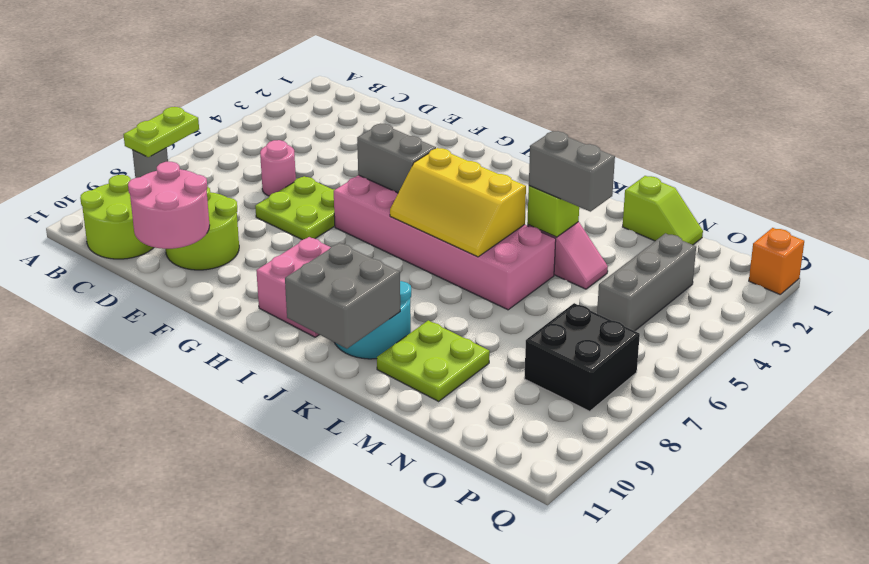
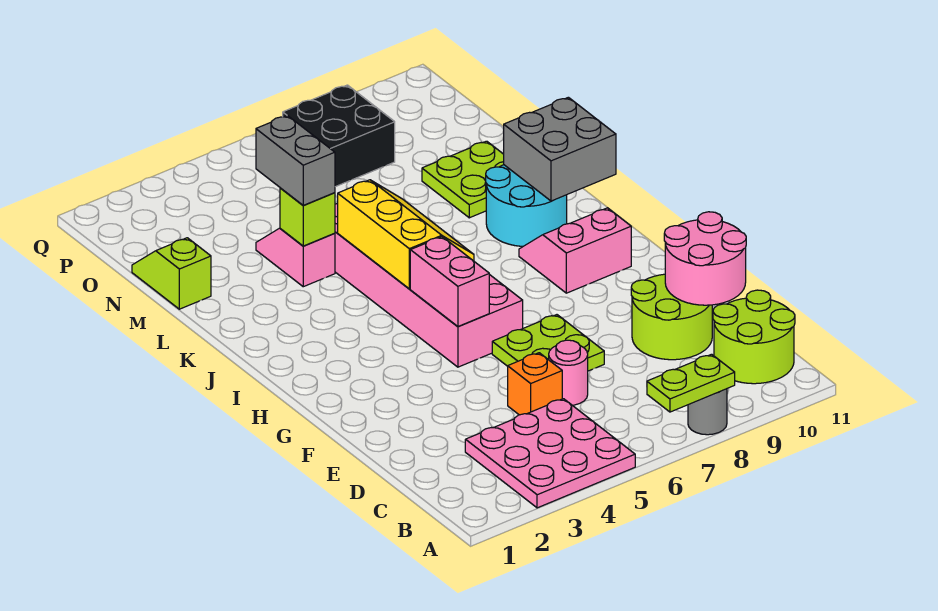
none -> pink plate A3:C5 level 1
grey brick G5:H5 level 2 -> pink brick G5:H5 level 2
grey brick O3:O5 level 1 -> none
orange brick Q1 level 1 -> orange brick D5 level 1

